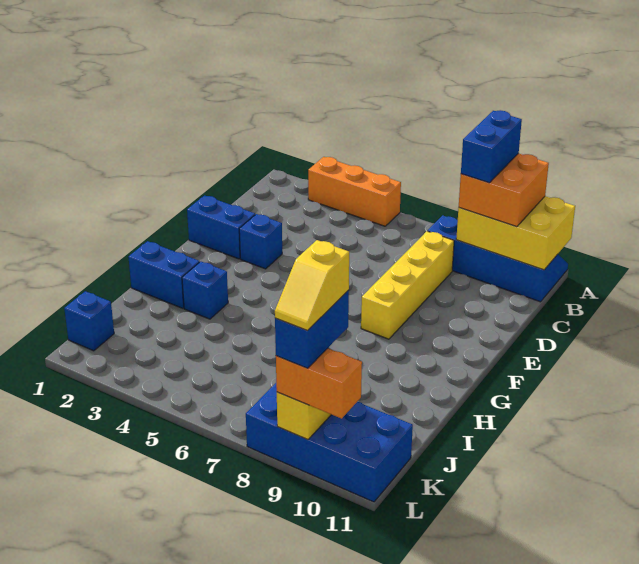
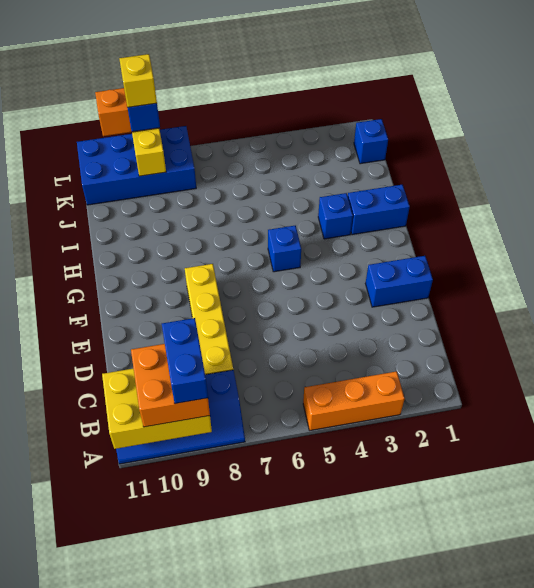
blue brick E3 level 1 -> blue brick G5 level 1

